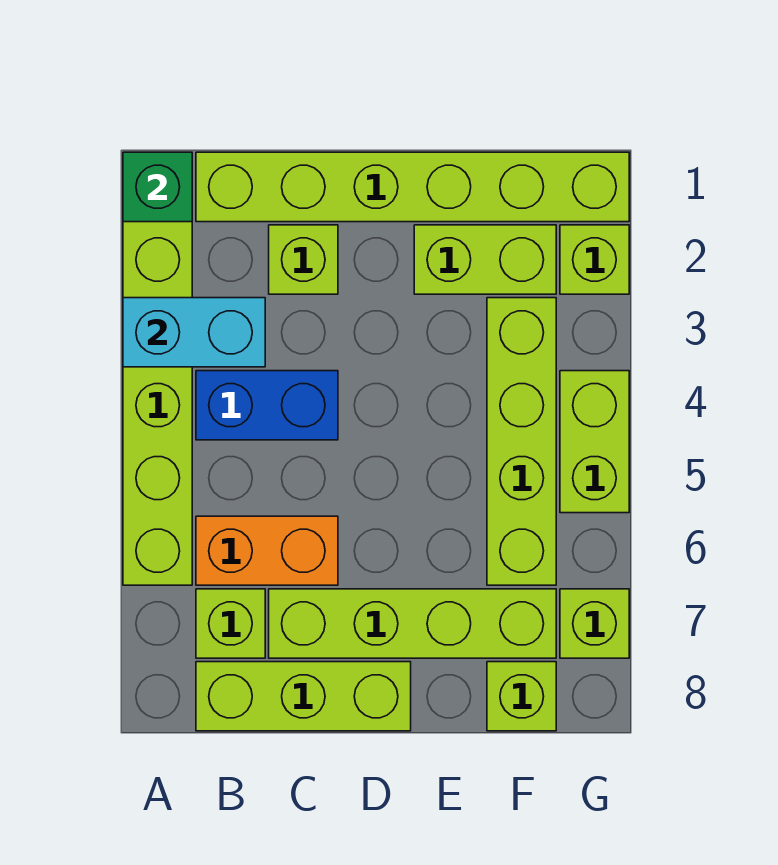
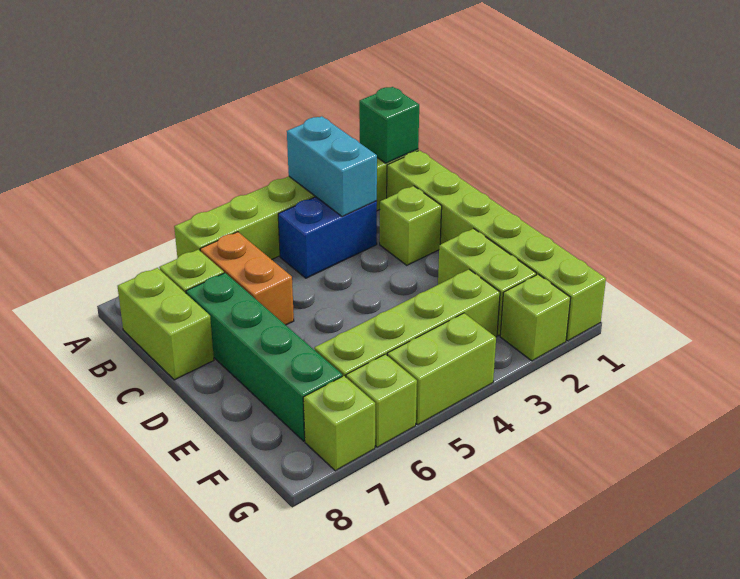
blue brick B4:C4 level 1 -> blue brick B3:B4 level 1
lime brick B8:D8 level 1 -> lime brick B8:C8 level 1
lime brick C7:F7 level 1 -> green brick C7:F7 level 1
lime brick F8 level 1 -> lime brick G6 level 1

